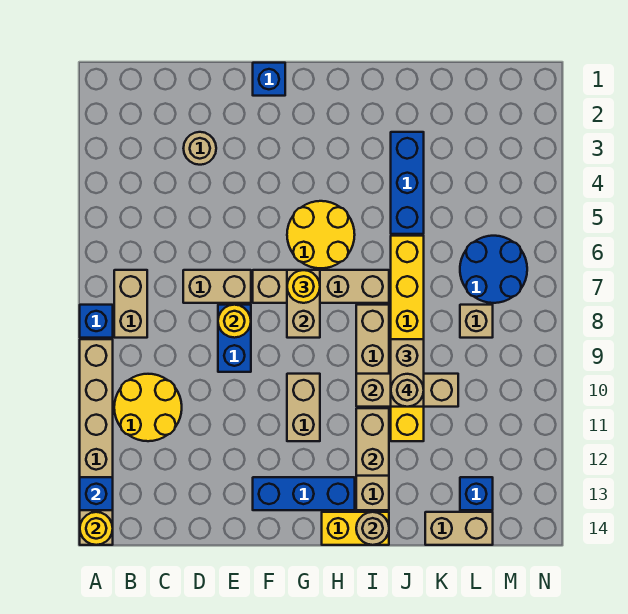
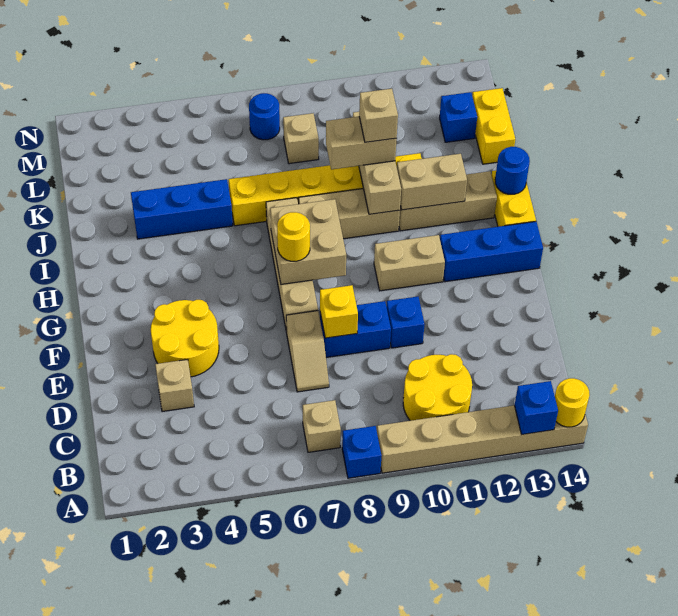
tan brick B7:B8 level 1 -> tan brick B7 level 1
tan round brick D3 level 1 -> tan brick D3 level 1
tan brick D7:E7 level 1 -> tan slope D7:E7 level 1 top E
yellow round brick E8 level 2 -> yellow brick E8 level 2
blue brick F1 level 1 -> blue brick E10 level 1
blue brick F13:H13 level 1 -> blue brick G12:G14 level 1
yellow round brick G5:H6 level 1 -> yellow round brick E3:F4 level 1
tan brick G7:G8 level 2 -> tan brick G7:H8 level 2
tan round brick I14 level 2 -> blue round brick I14 level 2
tan round brick J10 level 4 -> tan brick J10 level 4
tan brick K14:L14 level 1 -> yellow brick K14:L14 level 1
blue round brick L6:M7 level 1 -> blue round brick M7 level 1

